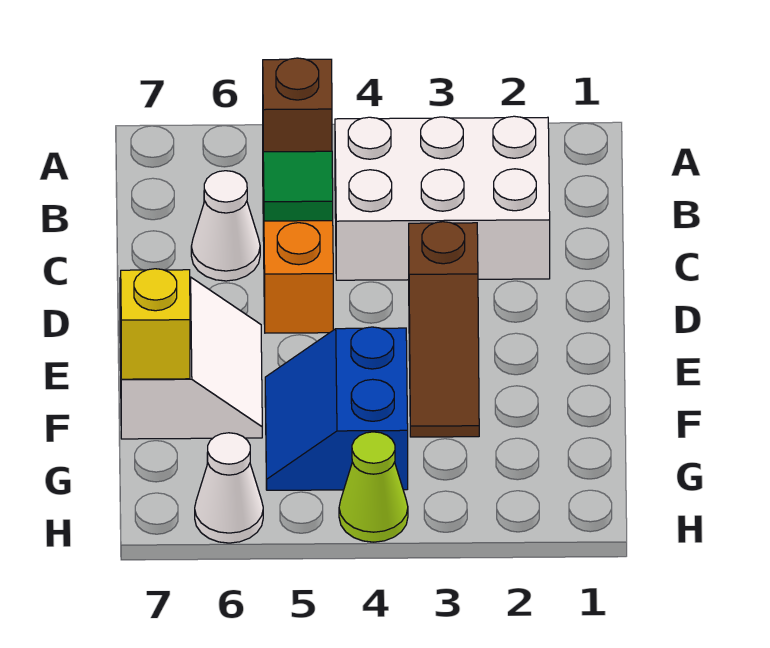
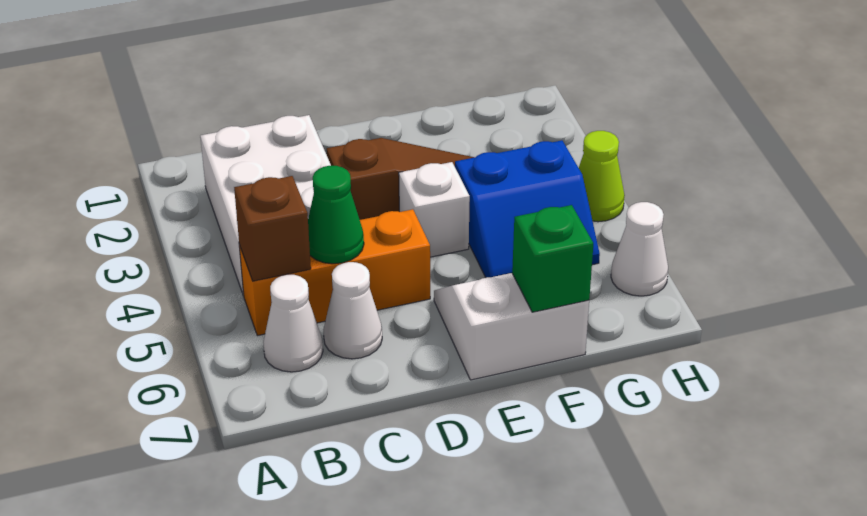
none -> white cone B6 level 1
green tile C5 level 2 -> green cone C5 level 2
none -> white brick E4 level 1
yellow brick F7 level 2 -> green brick F7 level 2

